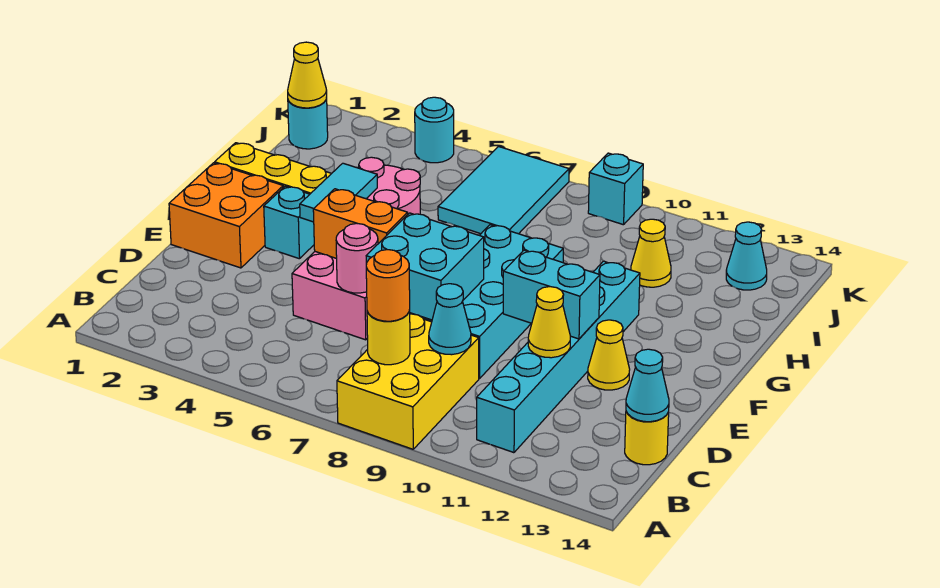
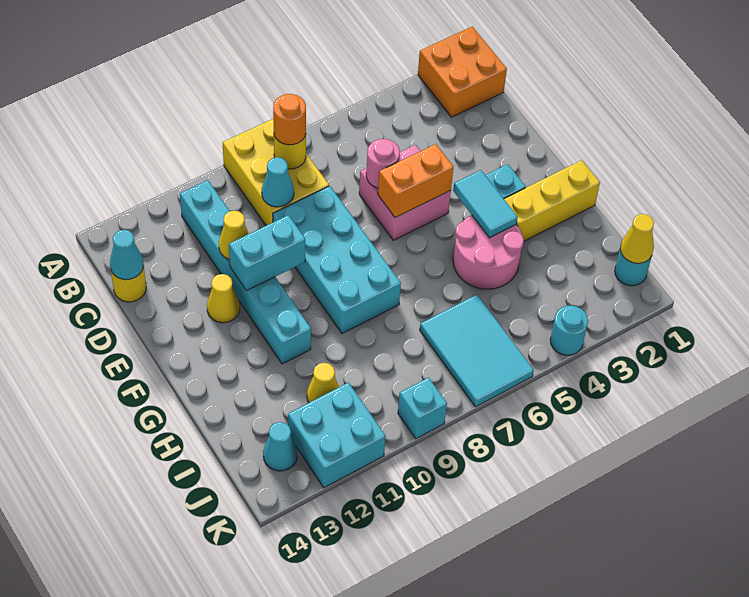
cyan brick D7:E8 level 2 -> cyan brick J11:K12 level 1
orange brick E1:F2 level 1 -> orange brick A1:B2 level 1

